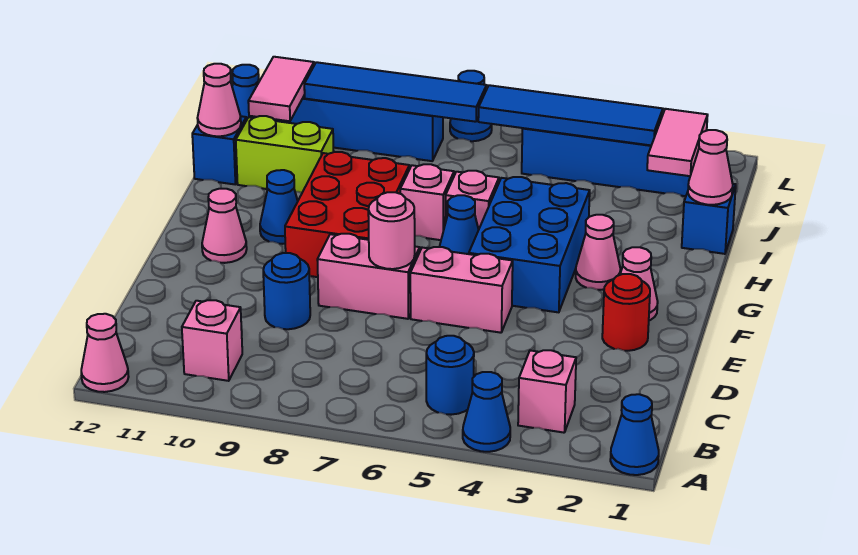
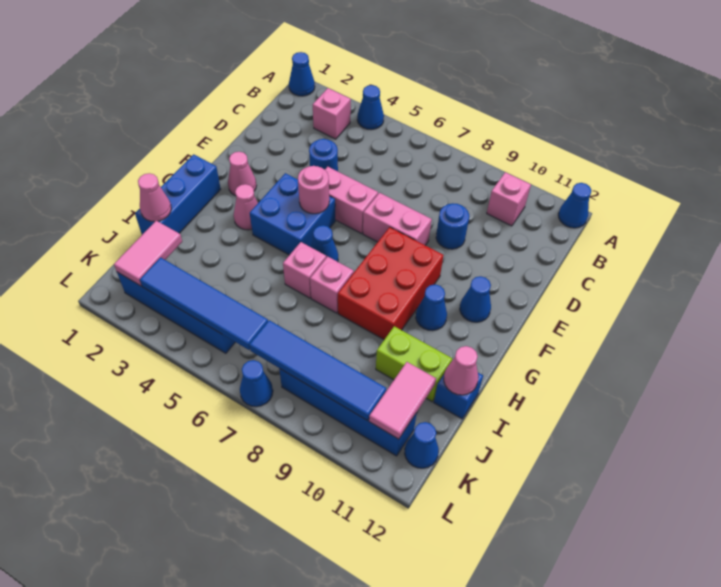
pink cone A12 level 1 -> blue cone A12 level 1
blue round brick B5 level 1 -> blue round brick D4 level 1
red round brick E2 level 1 -> none
pink round brick E7 level 2 -> pink round brick F5 level 2
blue brick F4:H5 level 1 -> blue brick F4:G5 level 1
pink cone F11 level 1 -> blue cone F11 level 1
blue brick I1 level 1 -> blue brick G1:I1 level 1

